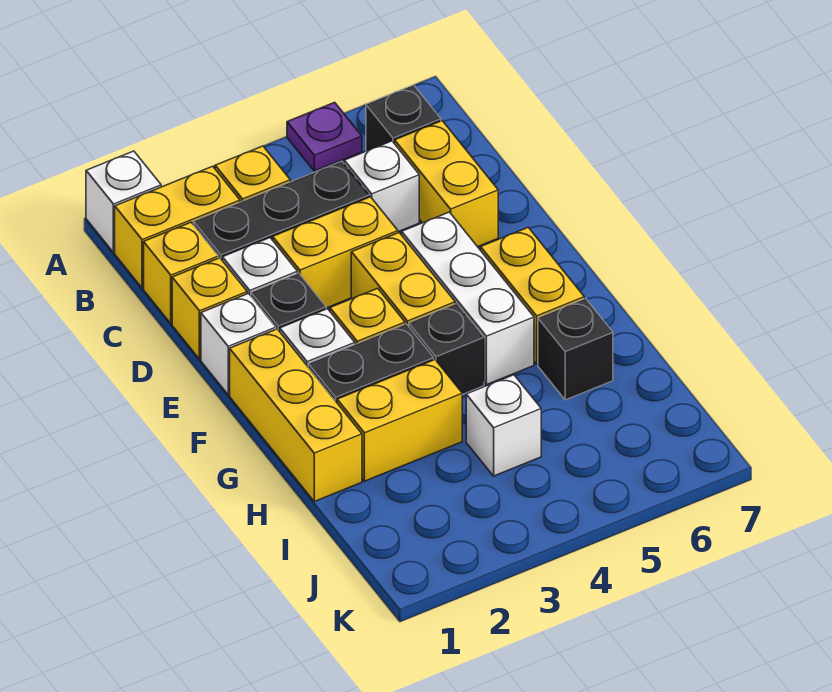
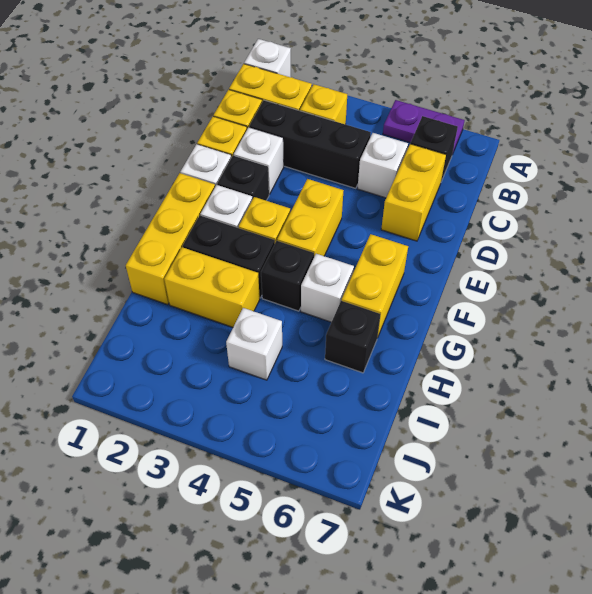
purple plate A5 level 1 -> purple plate A5:A6 level 1
yellow brick D3:D4 level 1 -> none
white brick E5:G5 level 1 -> white brick G5 level 1

